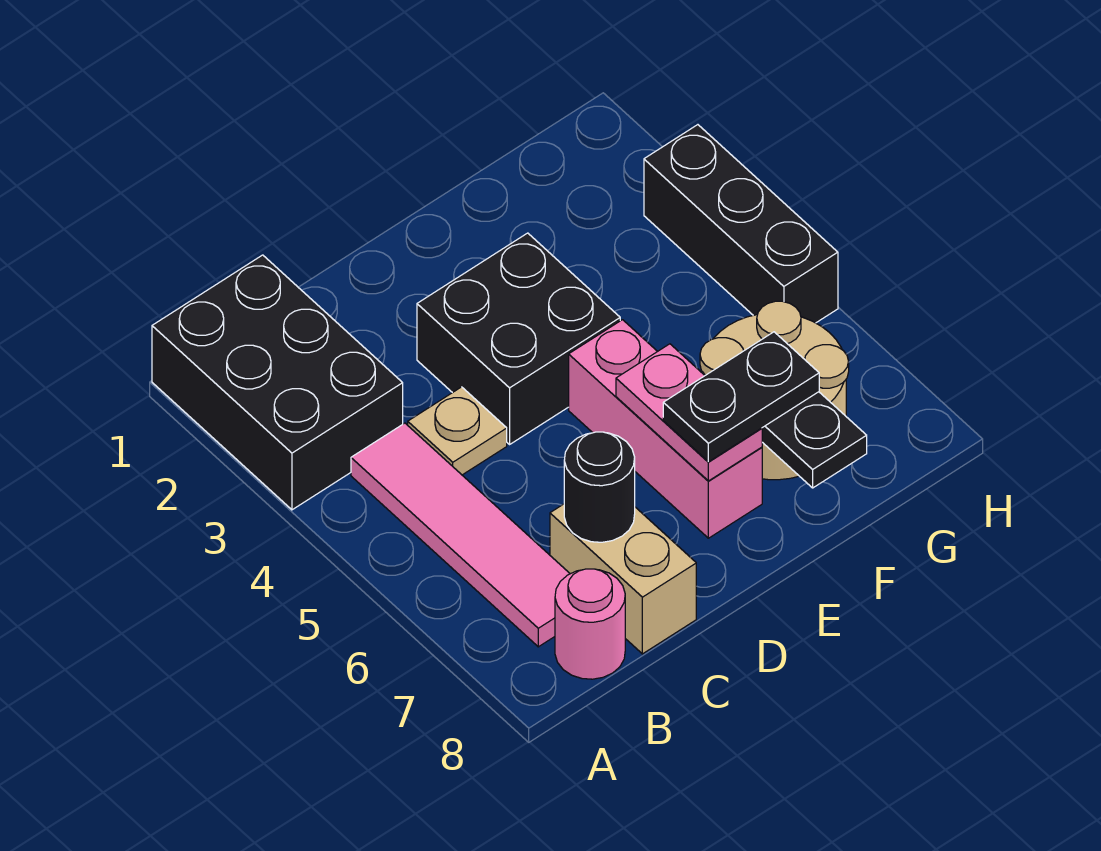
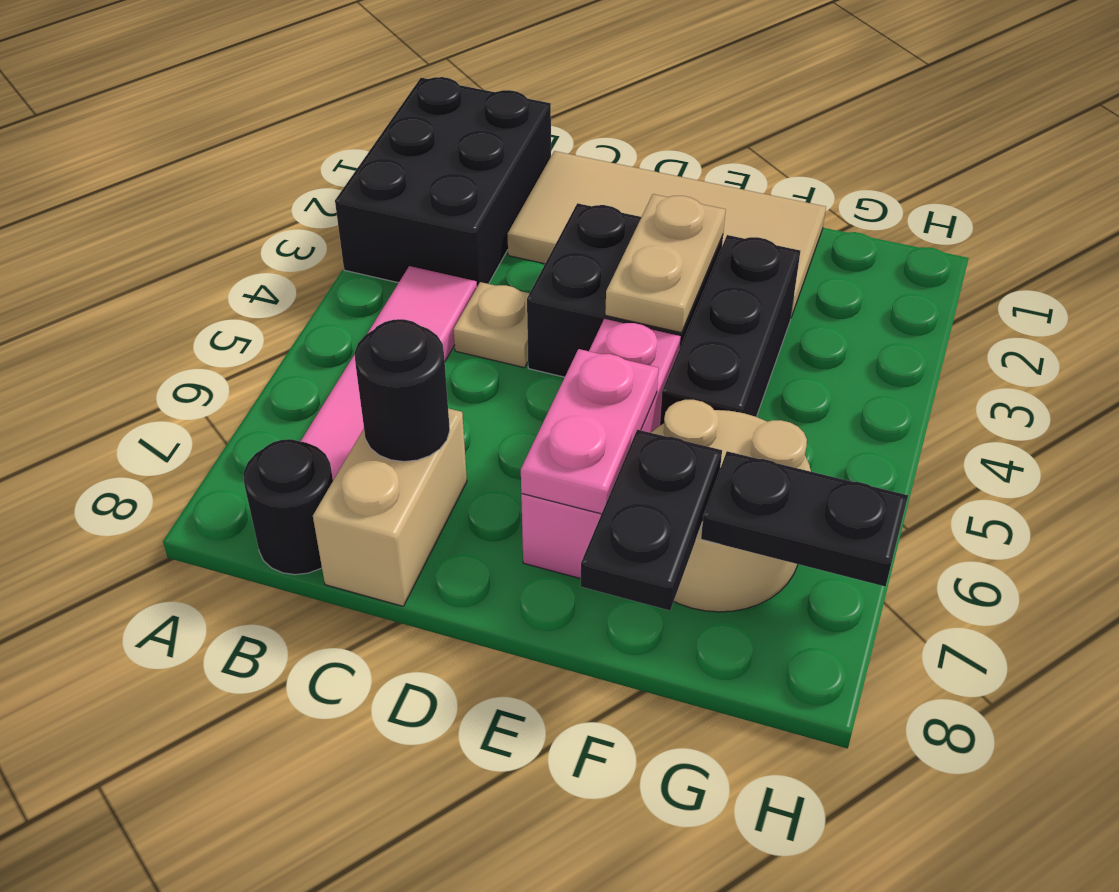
pink round brick B8 level 1 -> black round brick B8 level 1
none -> tan tile C1:F2 level 1
none -> tan plate E3:E4 level 2
black plate E7:F7 level 3 -> black plate G7:H7 level 2
black brick H3:H5 level 1 -> black brick F3:F5 level 1

